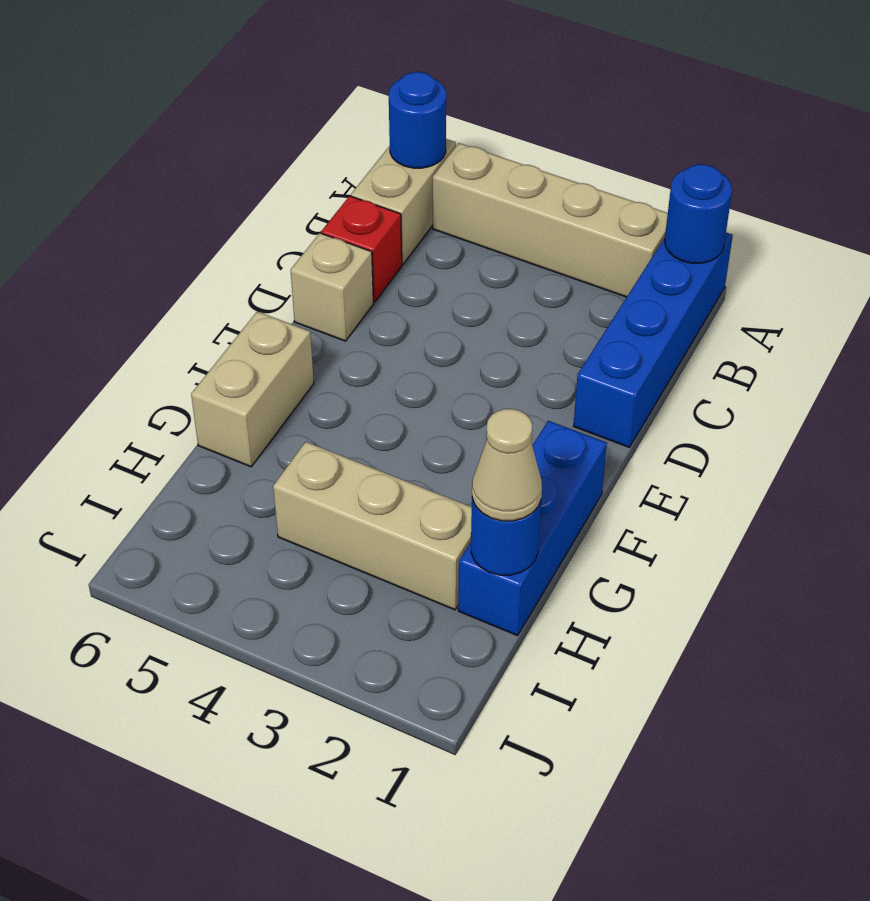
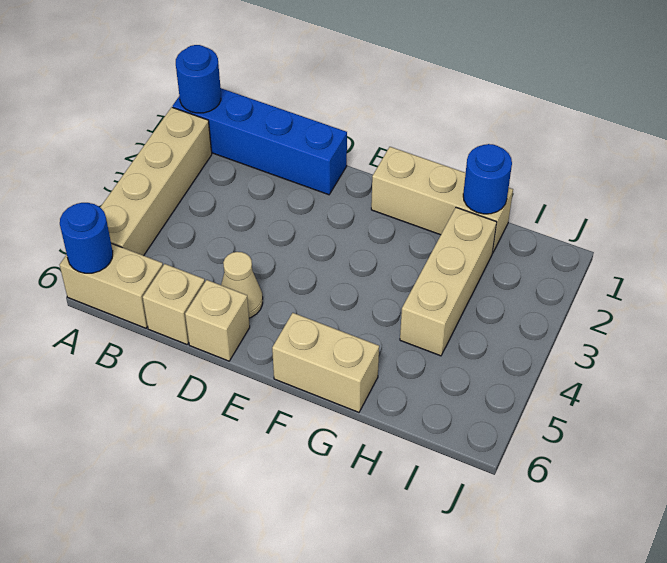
red brick C6 level 1 -> tan brick C6 level 1
blue brick F1:H1 level 1 -> tan brick F1:H1 level 1
tan cone H1 level 3 -> tan cone D5 level 1

